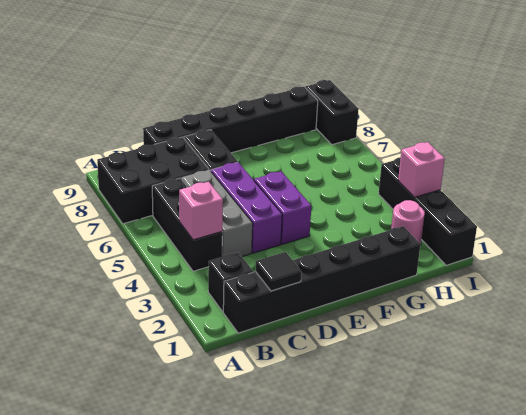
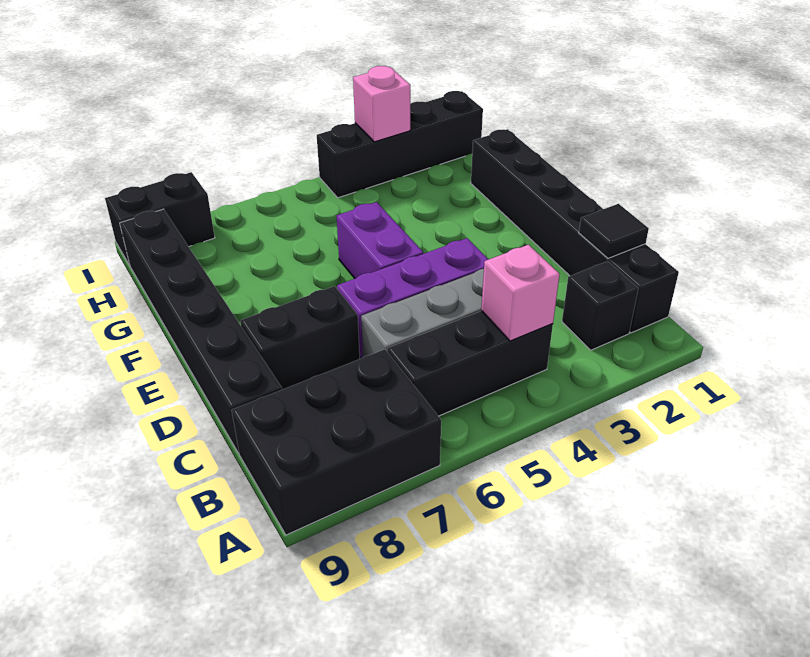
black brick A7:C8 level 1 -> black brick A7:B9 level 1
purple brick E4:E5 level 1 -> purple brick E5:F5 level 1
pink round brick H2 level 1 -> none

